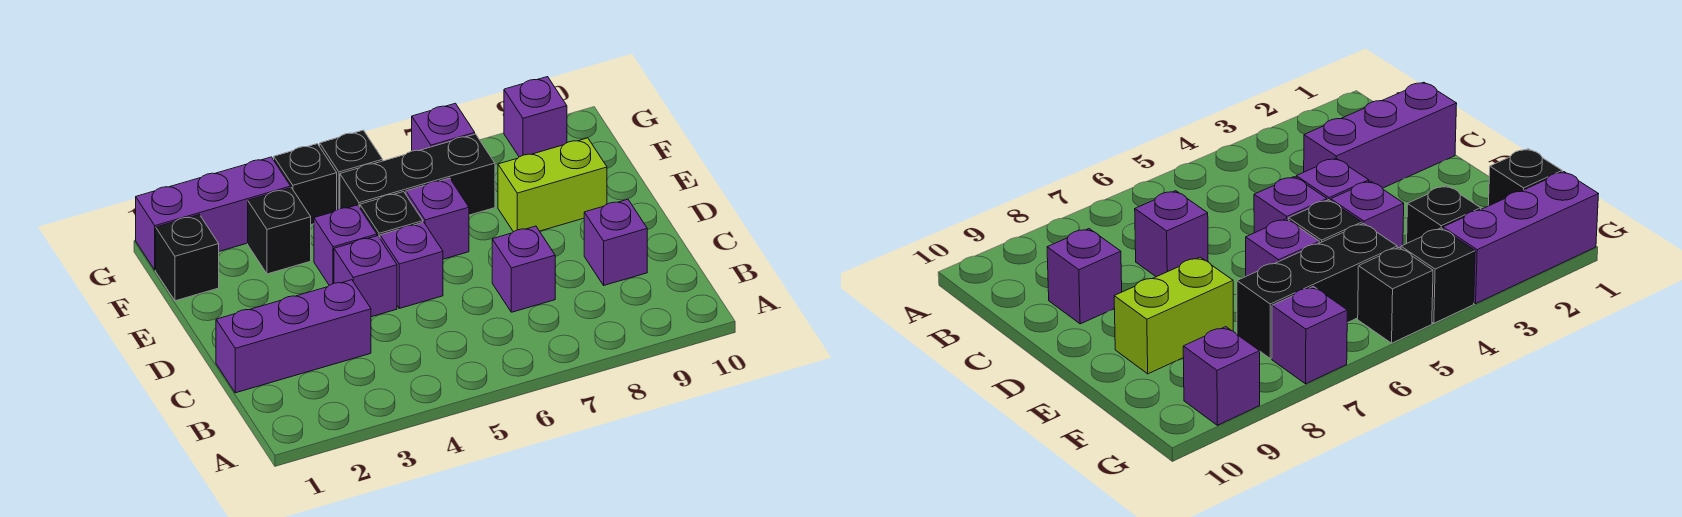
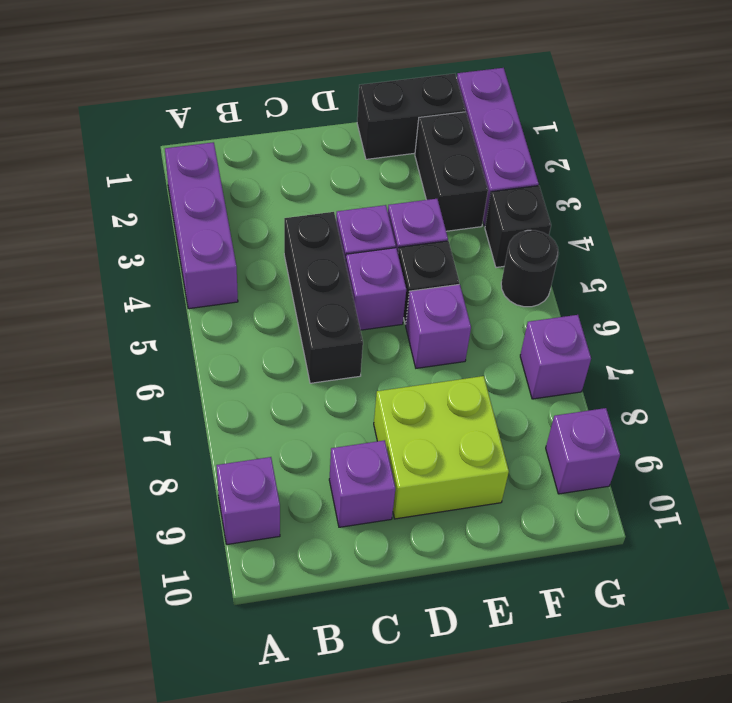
purple brick C1:C3 level 1 -> purple brick A2:A4 level 1
purple brick C7 level 1 -> purple brick A9 level 1
lime brick E8:E9 level 1 -> lime brick D8:E9 level 1
black brick F1 level 1 -> black brick E1:F1 level 1
black brick F3 level 1 -> black brick F2:F3 level 1
black brick F5:F7 level 1 -> black brick C4:C6 level 1
black brick G5 level 1 -> black round brick G5 level 1

